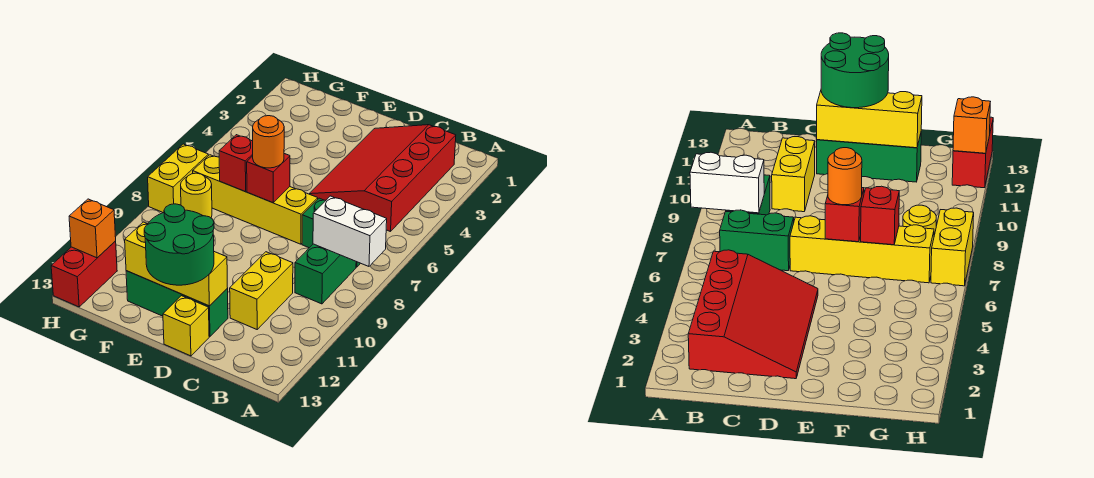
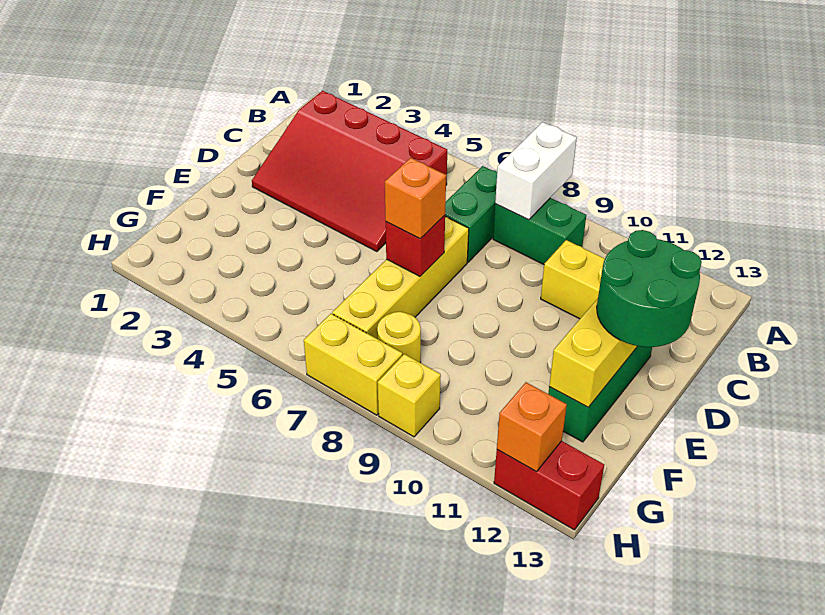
yellow brick D13 level 1 -> yellow brick H9 level 1
orange round brick E7 level 3 -> orange brick E7 level 3
red brick F7 level 2 -> none

